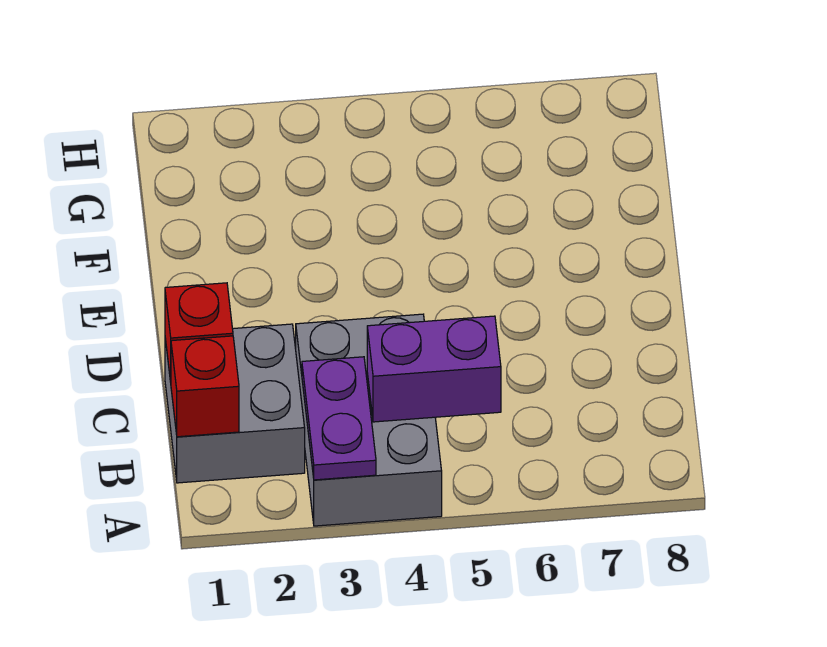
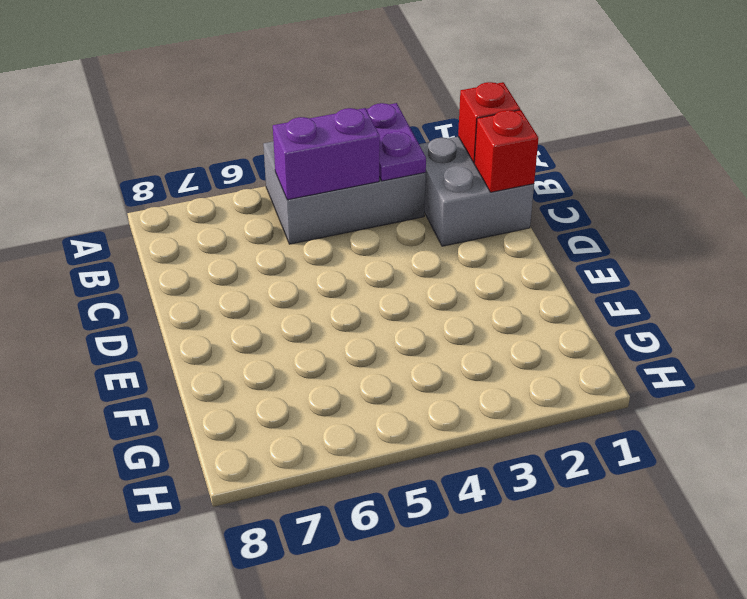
grey brick A3:C4 level 1 -> grey brick A3:B5 level 1

